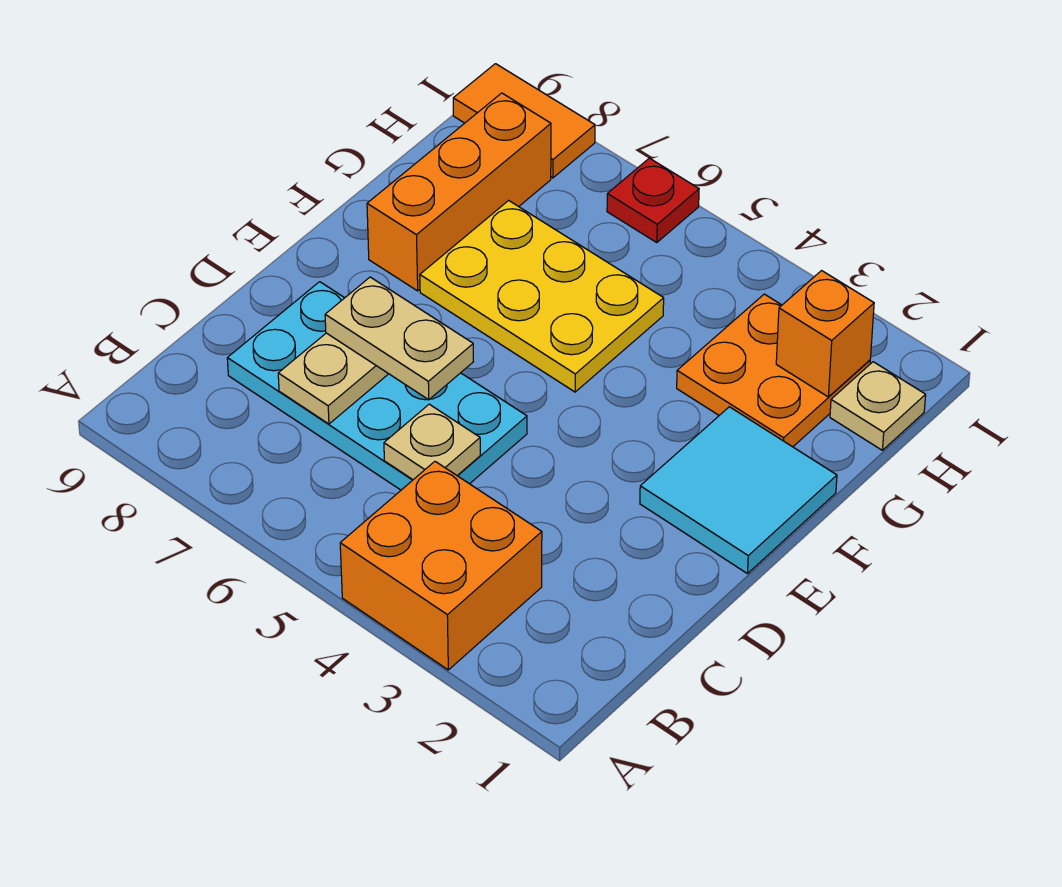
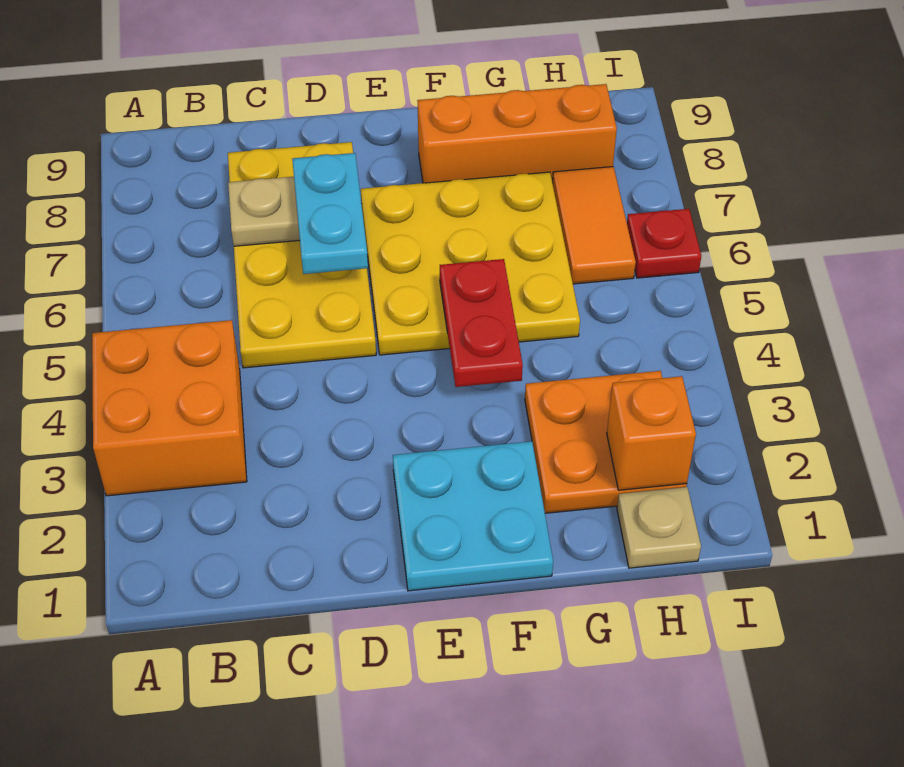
cyan plate C5:D8 level 1 -> yellow plate C5:D8 level 1
tan plate C5 level 2 -> none
tan plate D6:D7 level 3 -> cyan plate D6:D7 level 3
cyan tile E1:F2 level 1 -> cyan plate E1:F2 level 1
none -> red plate F4:F5 level 2
yellow plate F5:G7 level 1 -> yellow plate E5:G7 level 1
orange tile I8:I9 level 1 -> orange tile H6:H7 level 1

